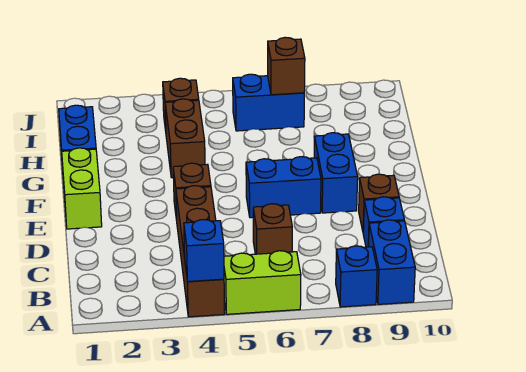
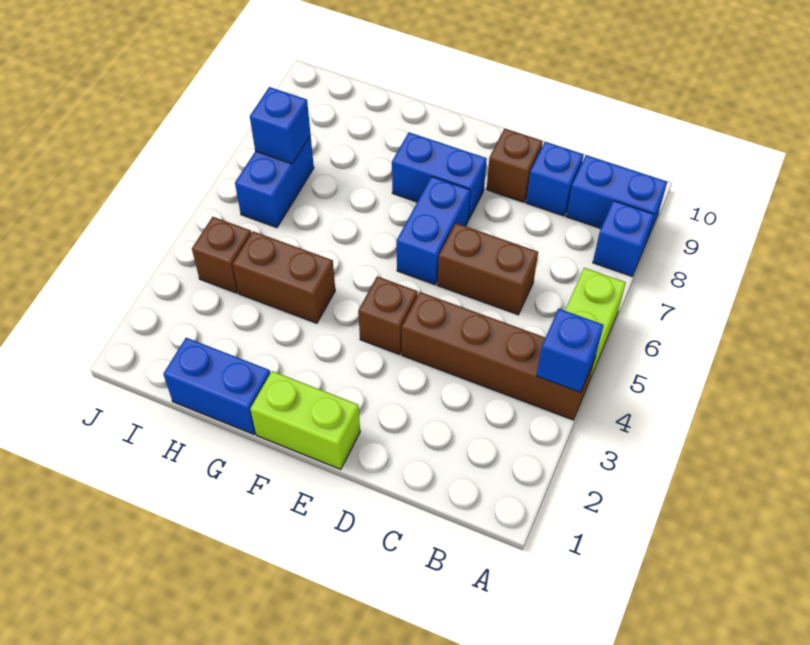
brown brick C6 level 1 -> brown brick C6:D6 level 1
brown brick I7 level 2 -> blue brick I7 level 2

